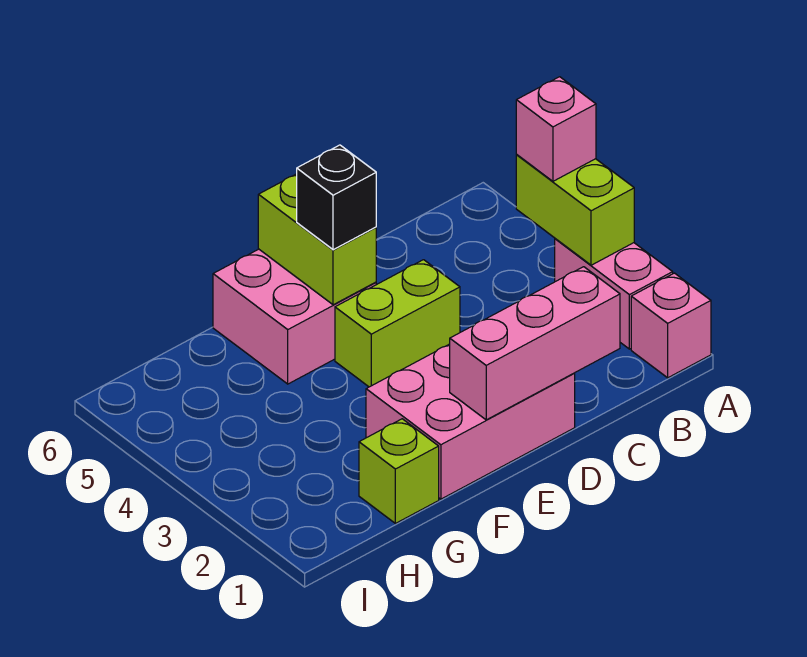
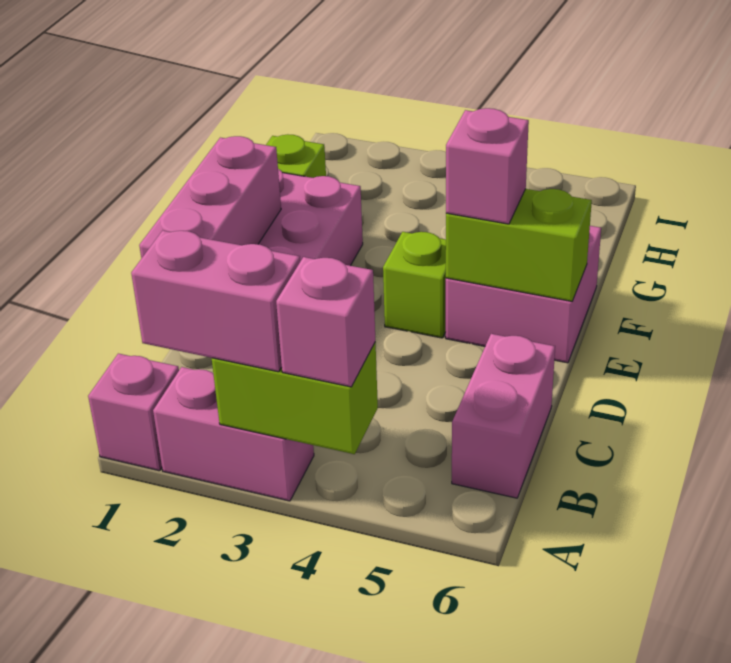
none -> pink brick A2:A3 level 3
none -> pink brick B6:C6 level 1
lime brick D4:E4 level 1 -> lime brick E4 level 1
black brick E5 level 3 -> pink brick E5 level 3

